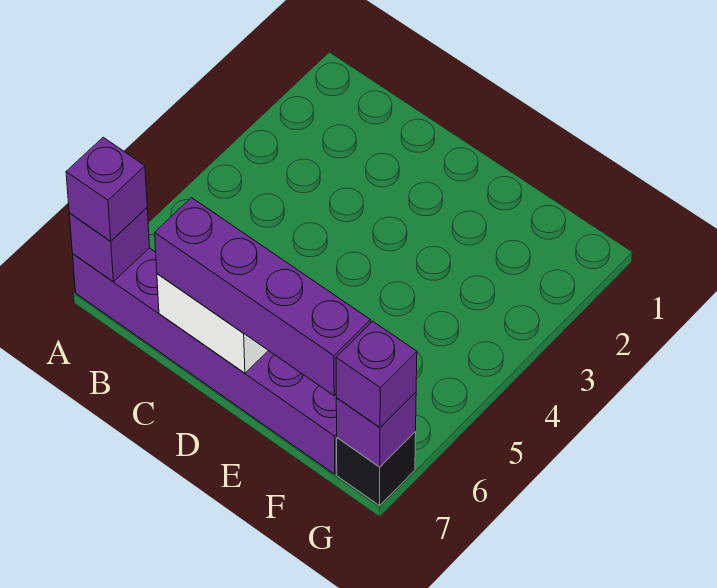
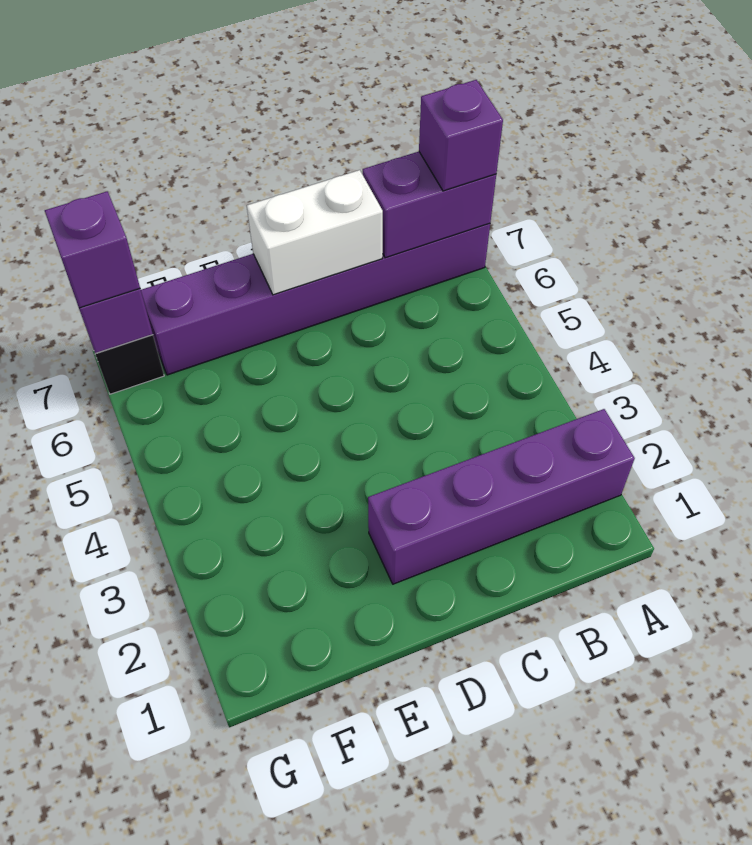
purple brick A7 level 2 -> purple brick A7:B7 level 2
purple brick C7:F7 level 3 -> purple brick A2:D2 level 1

